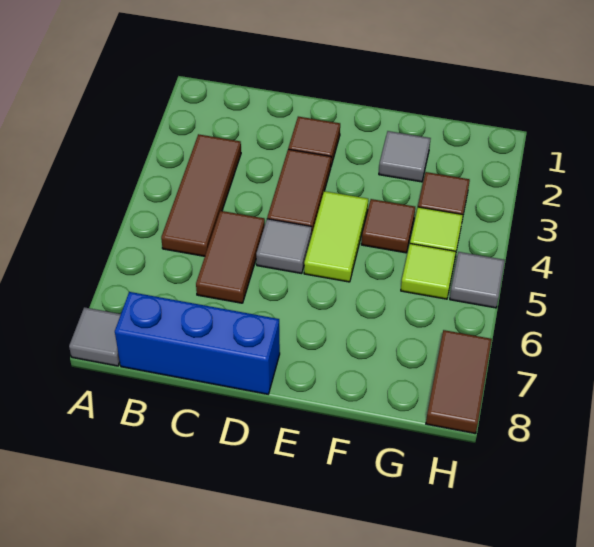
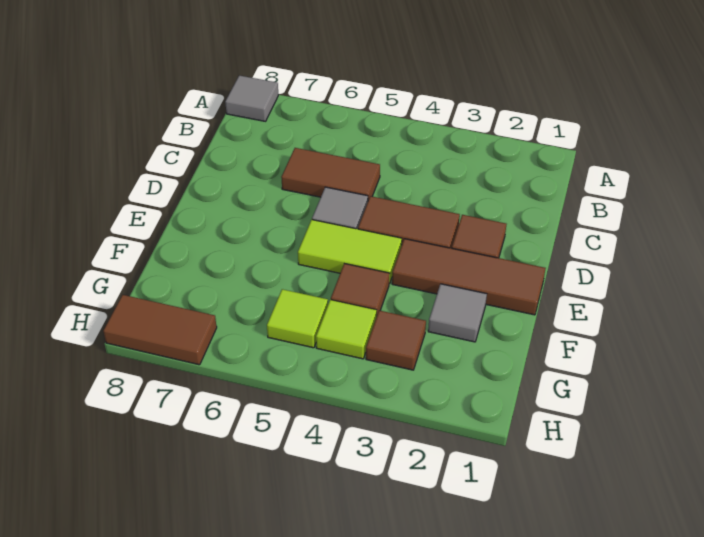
brown tile B3:B5 level 1 -> brown tile E1:E3 level 1
blue brick B8:D8 level 1 -> none
grey tile H5 level 1 -> none

